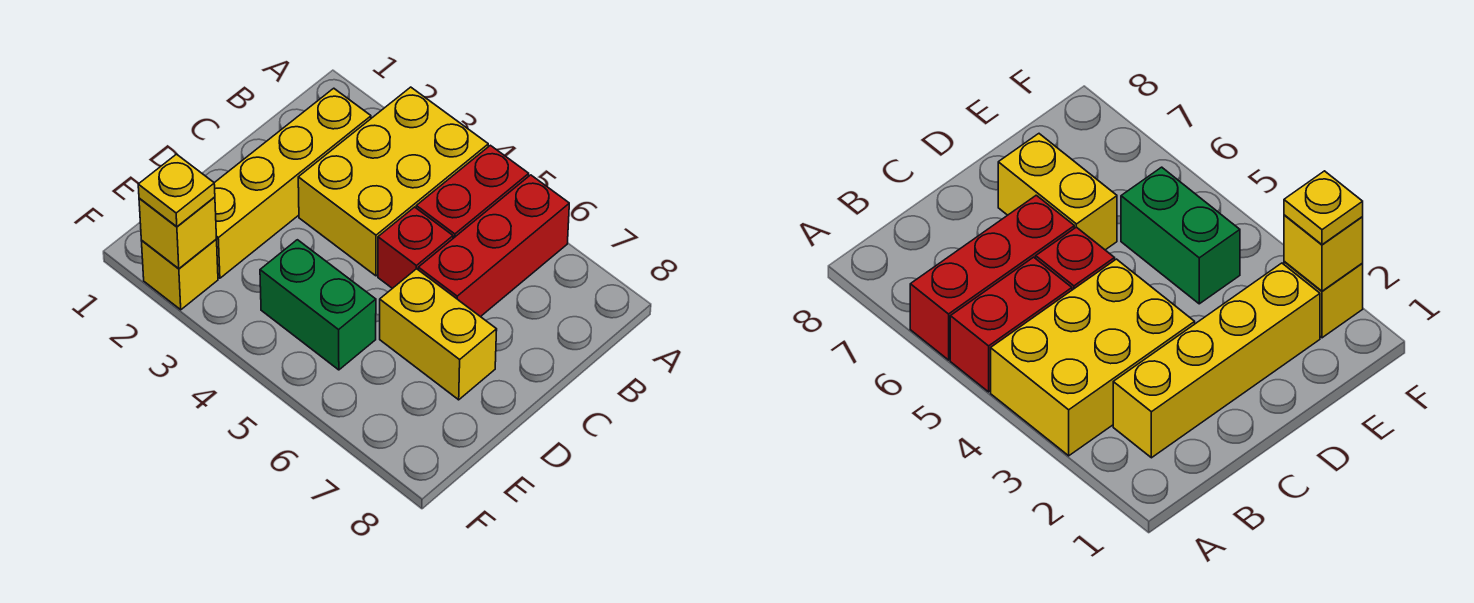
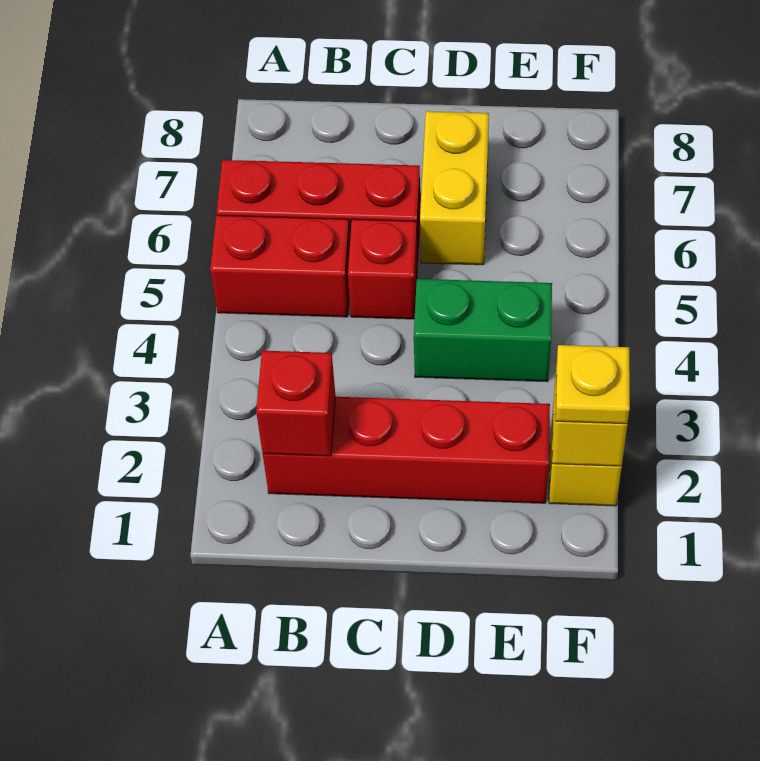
yellow brick A3:C4 level 1 -> none
yellow brick B2:E2 level 1 -> red brick B2:E2 level 1
none -> red brick B2 level 2
green brick E4:E5 level 1 -> green brick D4:E4 level 1

